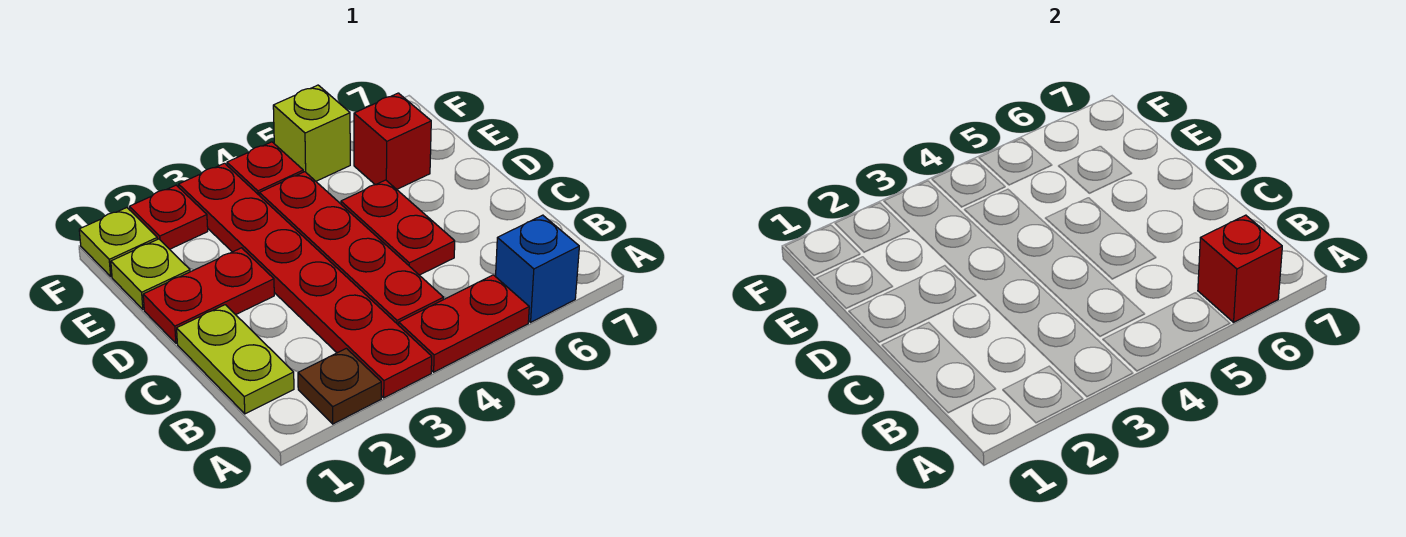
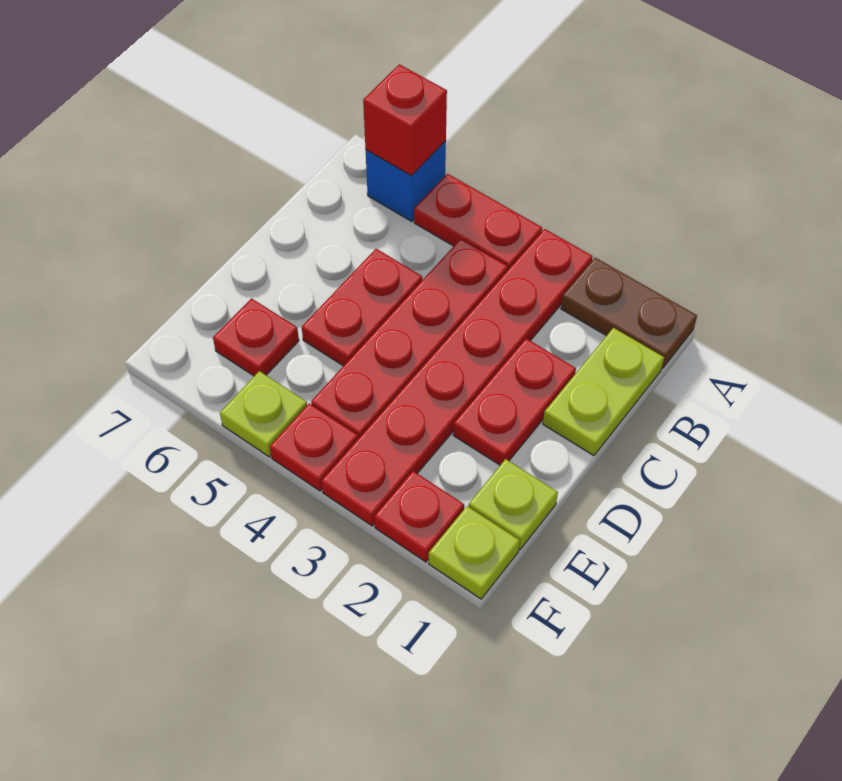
brown plate A2 level 1 -> brown plate A1:A2 level 1
red plate D1:D2 level 1 -> red plate C2:D2 level 1
red brick E6 level 1 -> red plate E6 level 1
lime brick F5 level 1 -> lime plate F5 level 1

